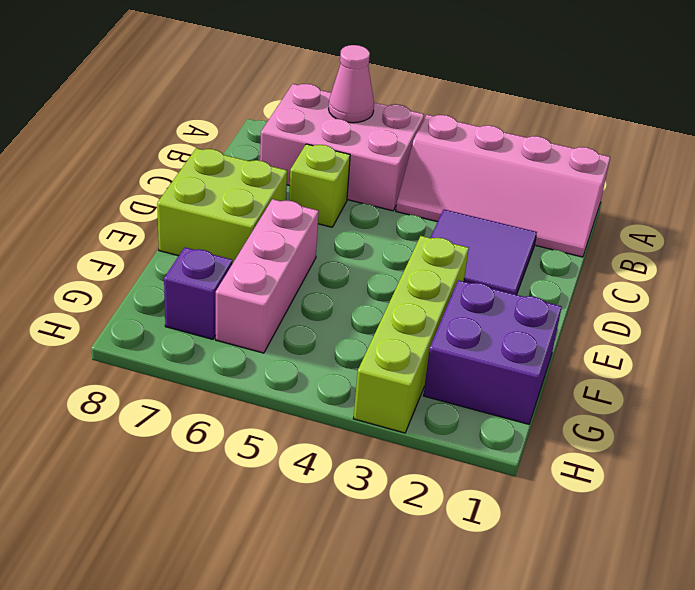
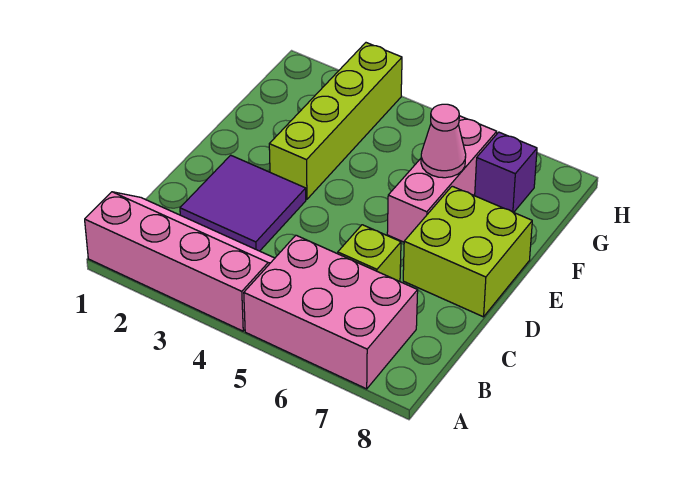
pink cone A6 level 2 -> pink cone F6 level 2
purple brick F1:G2 level 1 -> none

